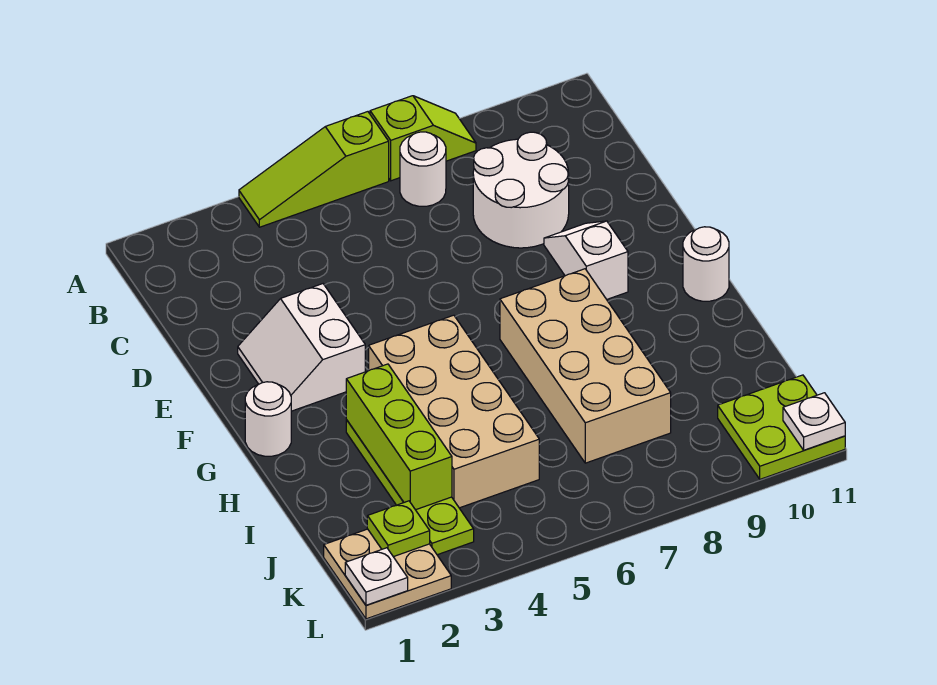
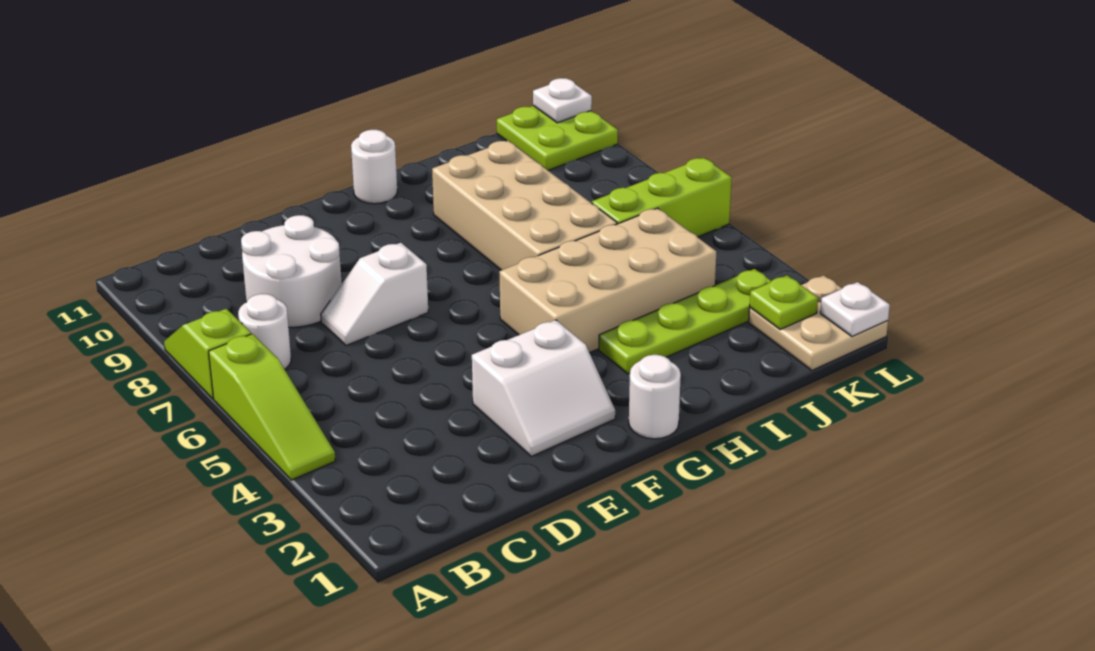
white slope E9:F9 level 1 top F -> white slope D7:E7 level 1 top E
tan brick G7:J8 level 1 -> tan brick H6:I9 level 1
lime brick H3:J3 level 2 -> lime brick J6:L6 level 1

